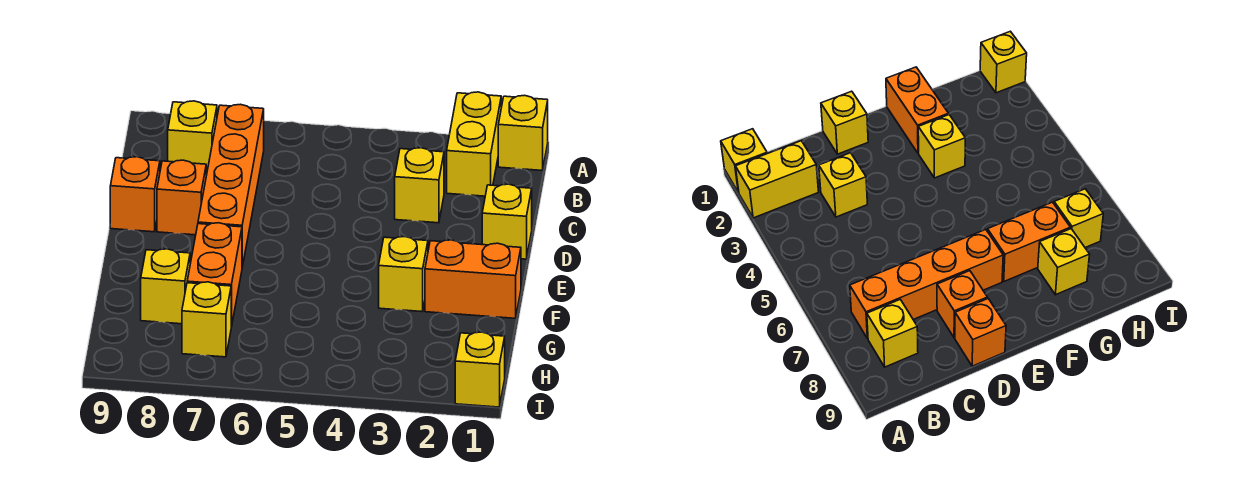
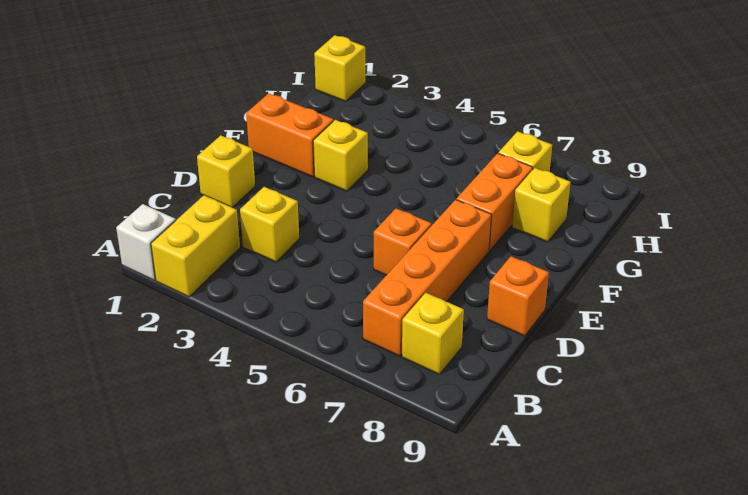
yellow brick A1 level 1 -> white brick A1 level 1
orange brick D8 level 1 -> orange brick D6 level 1

